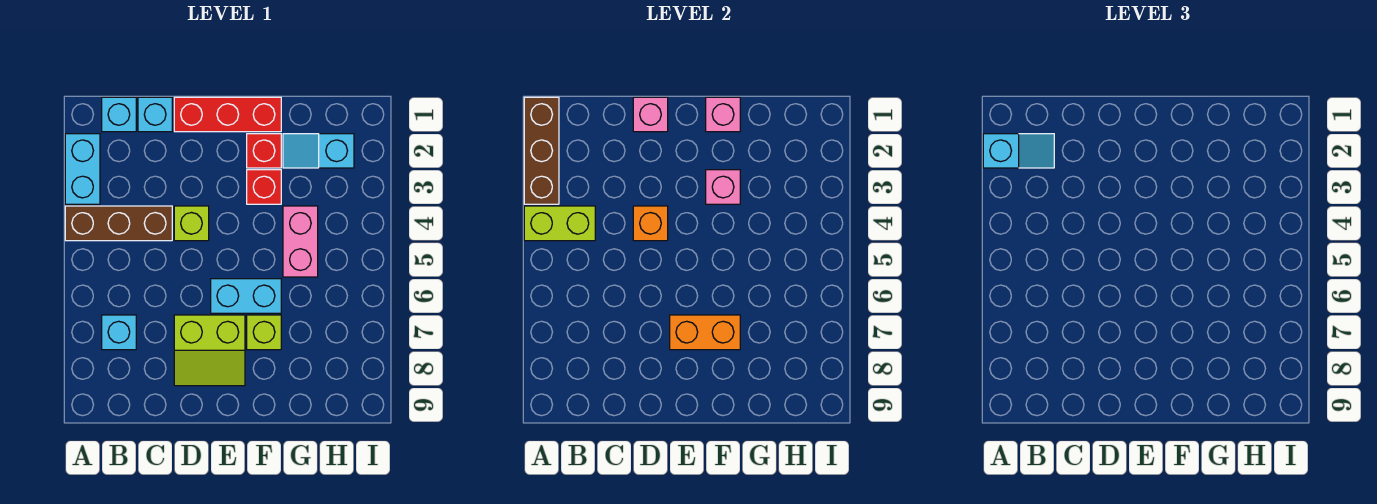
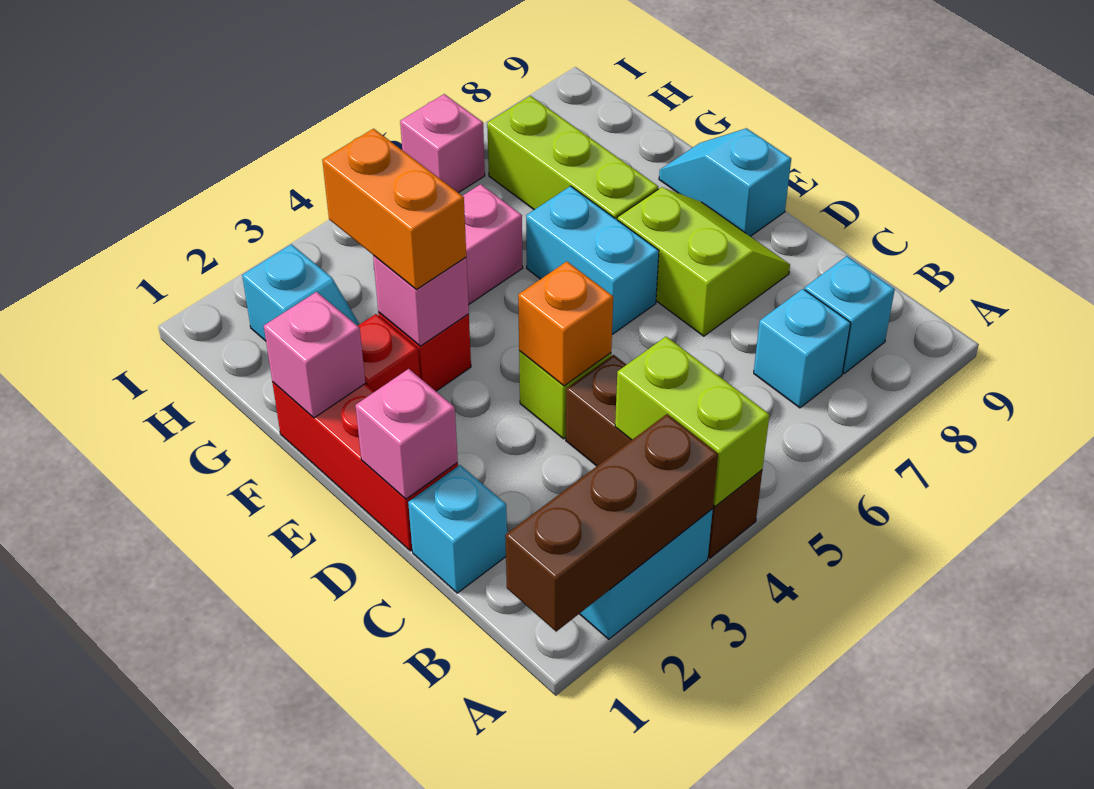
cyan slope A2:B2 level 3 top A -> cyan slope E9:F9 level 1 top E
cyan brick B1 level 1 -> cyan brick B8 level 1
orange brick E7:F7 level 2 -> orange brick F3:G3 level 3
lime brick F7 level 1 -> lime brick F7:H7 level 1
none -> pink brick I6 level 1

